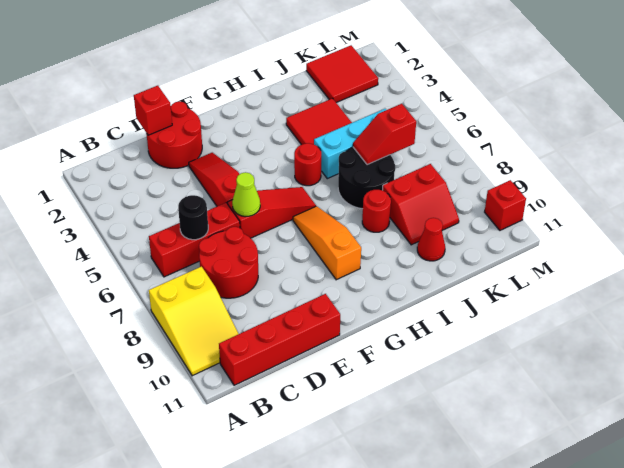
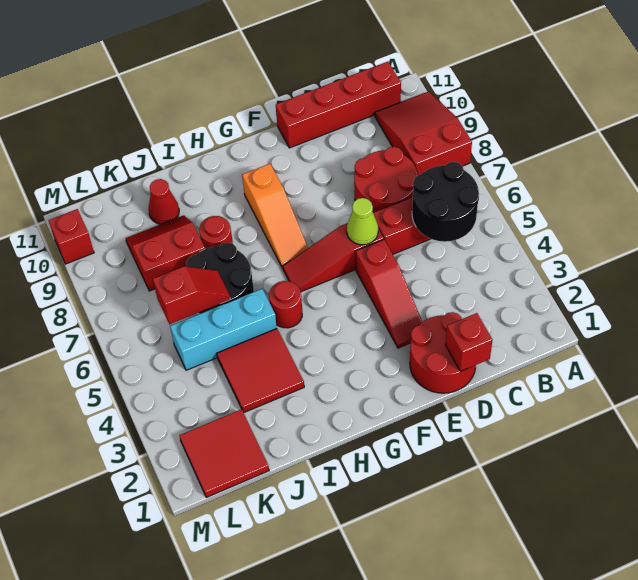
yellow slope A8:B10 level 1 top 8 -> red slope A8:B10 level 1 top 8
black round brick C6 level 2 -> black round brick B5:C6 level 2

